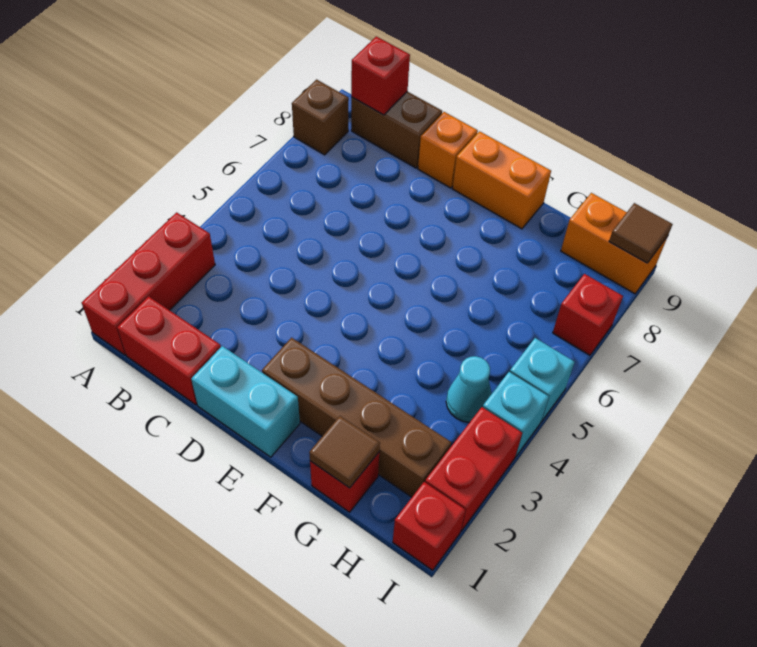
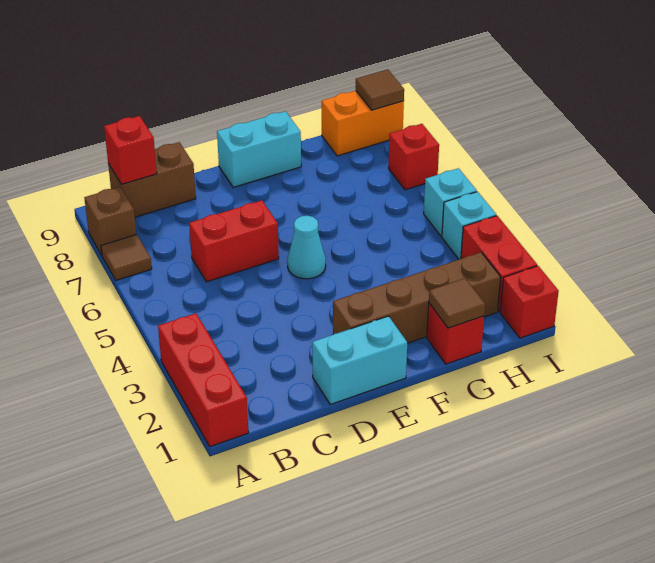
none -> brown tile A7 level 1
red brick B1:C1 level 1 -> red brick C6:D6 level 1
orange brick D9 level 1 -> none
orange brick E9:F9 level 1 -> cyan brick E9:F9 level 1
cyan cone H4 level 1 -> cyan cone E5 level 1

